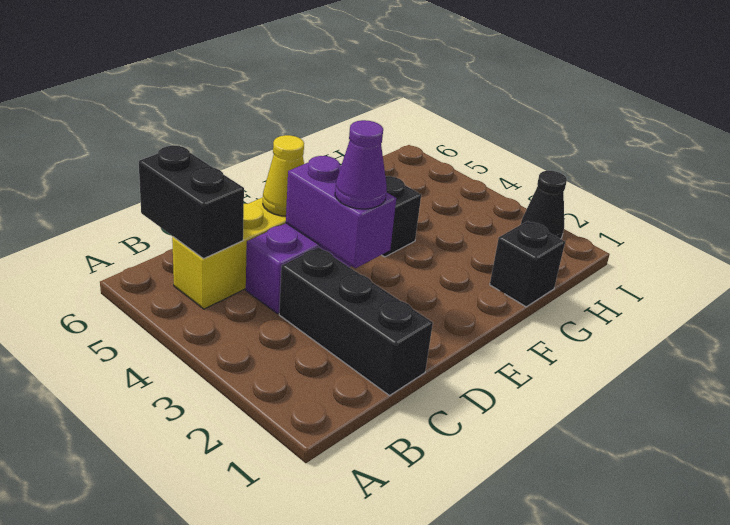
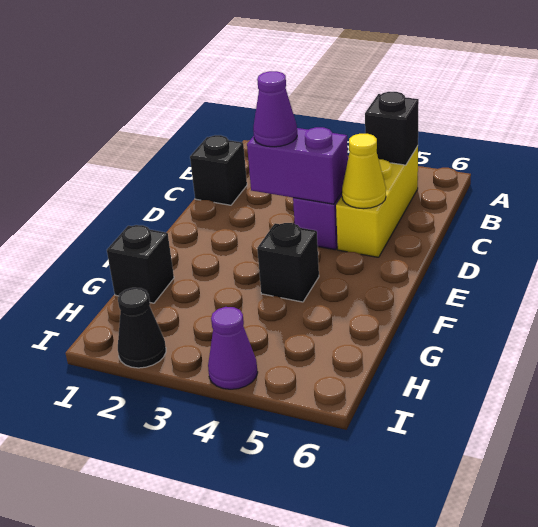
black brick B5:B6 level 2 -> black brick B5 level 2
black brick C1:C3 level 1 -> black brick C1 level 1
none -> purple cone I4 level 1

